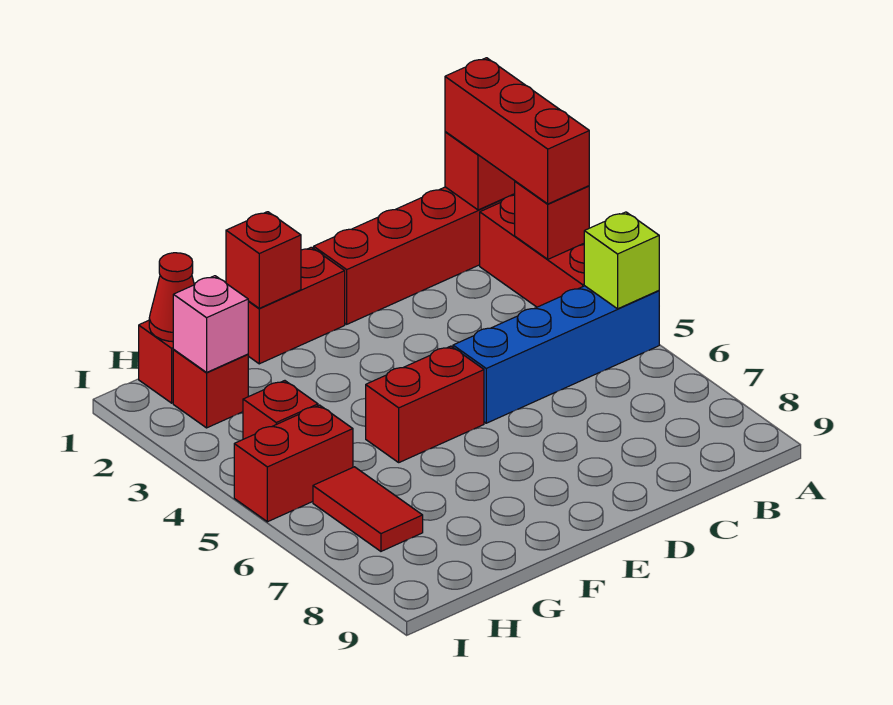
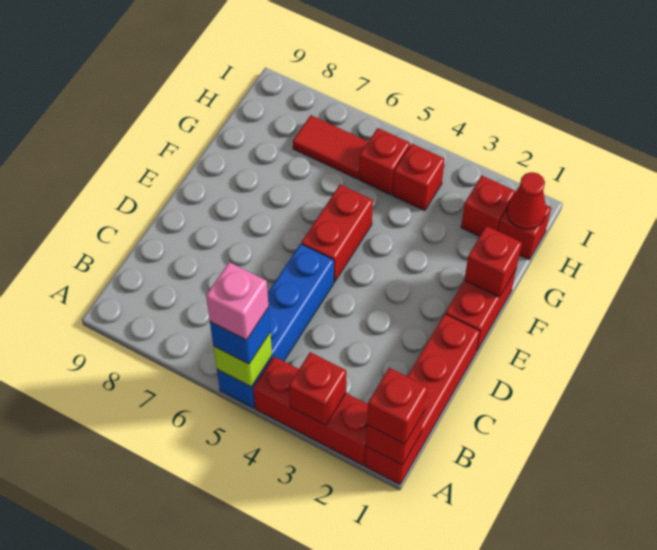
red brick A1:A3 level 3 -> red brick A1 level 3
none -> blue brick A5 level 3
pink brick H2 level 2 -> pink brick A5 level 4
red brick H5:I5 level 1 -> red brick H5 level 1

